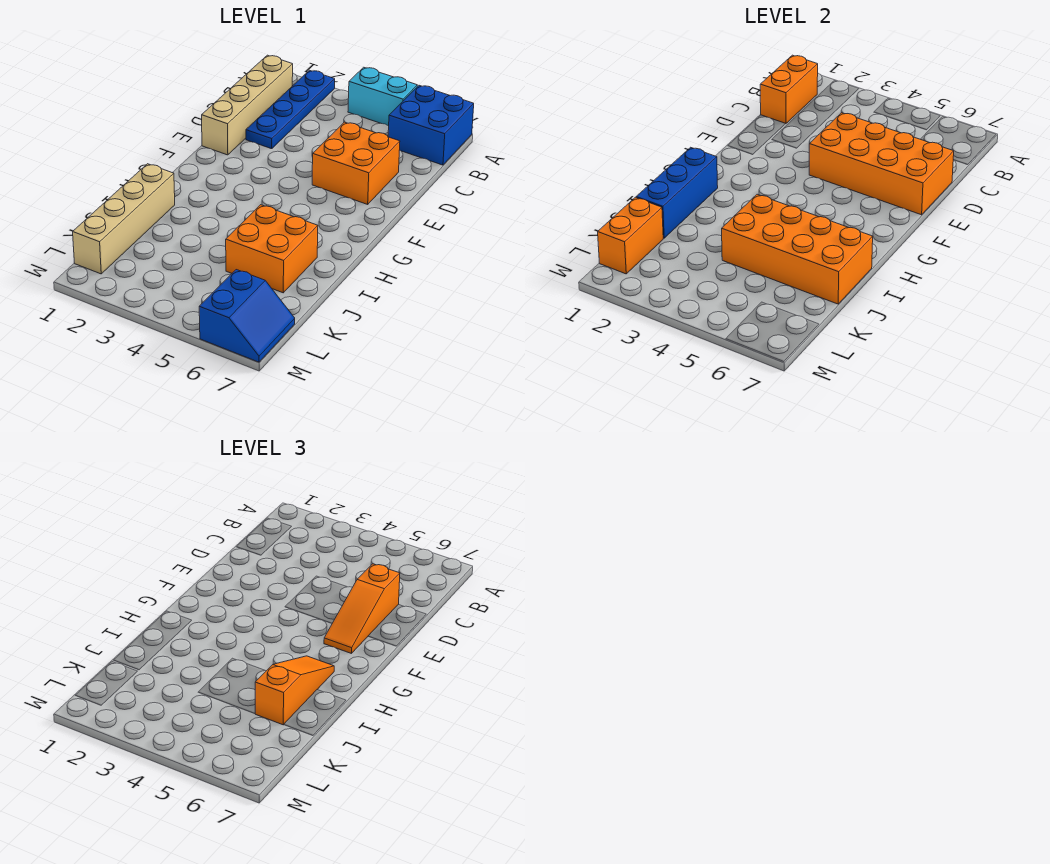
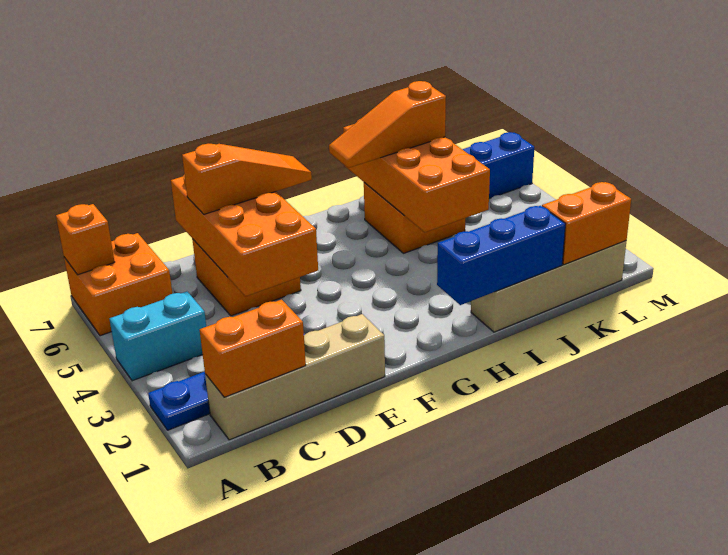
cyan brick A4:A5 level 1 -> cyan brick A4:B4 level 1
blue brick A6:B7 level 1 -> orange brick A6:B7 level 1
none -> orange brick A7 level 2

